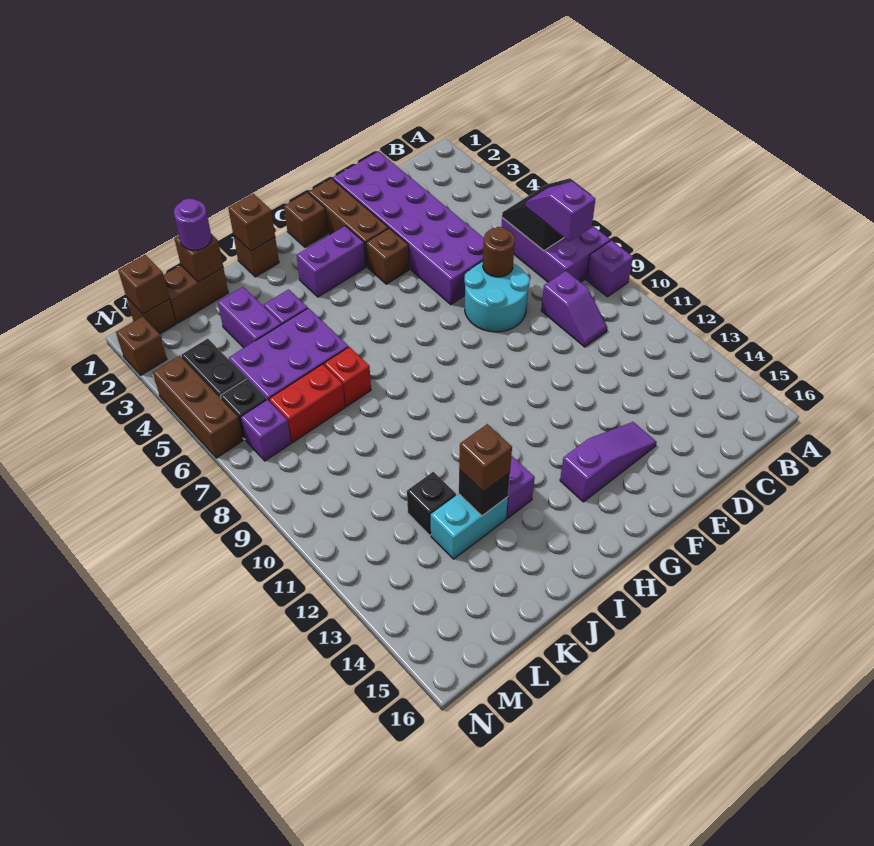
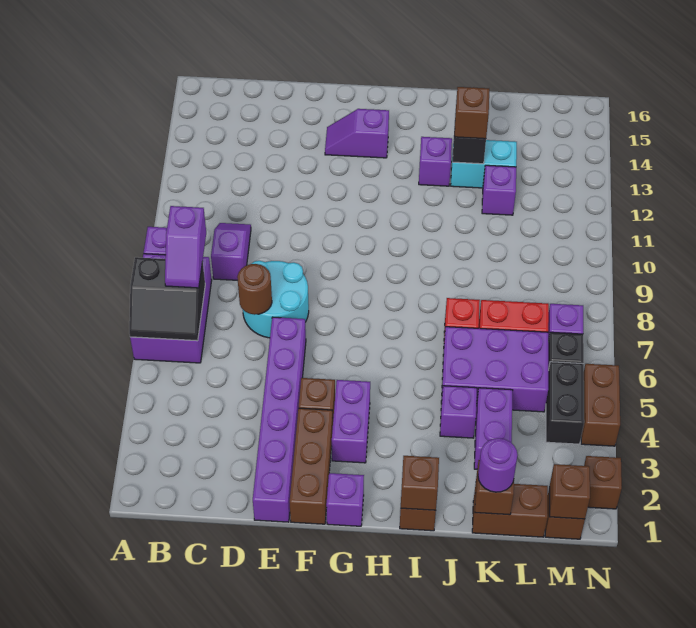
purple brick D1:E6 level 1 -> purple brick E1:E6 level 1
purple slope E14:G14 level 1 top G -> purple slope F14:G14 level 1 top G
brown brick G1 level 1 -> purple brick G1 level 1
purple brick G3:H3 level 1 -> purple brick G3:G4 level 1
black brick K12 level 1 -> purple brick K12 level 1
brown brick N4:N6 level 1 -> brown brick N4:N5 level 1

